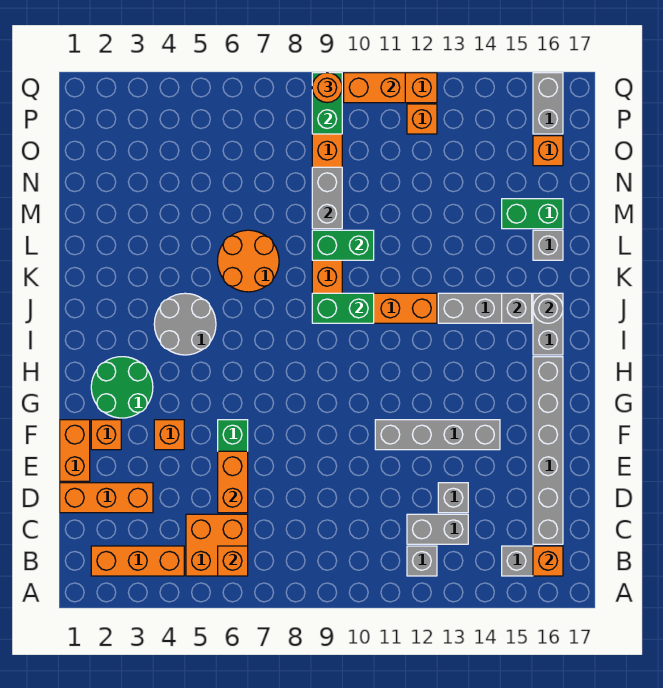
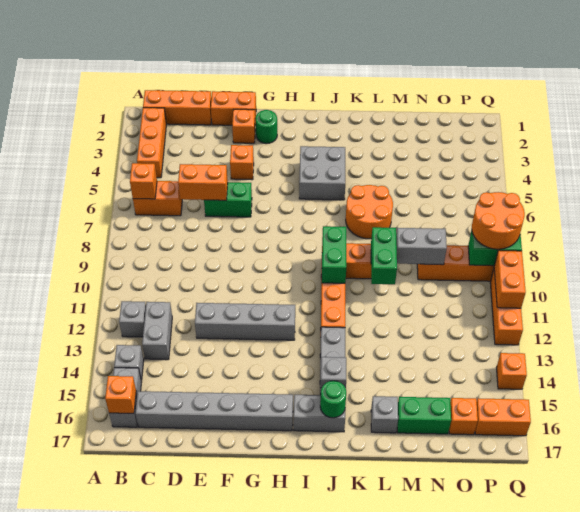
orange brick B5:C6 level 1 -> orange brick B6:C6 level 1
orange brick D1:D3 level 1 -> orange brick B1:D1 level 1
grey brick D13 level 1 -> grey brick B14 level 1
grey brick F11:F14 level 1 -> grey brick E12:H12 level 1
green round brick G2:H3 level 1 -> green round brick G2 level 1
grey round brick I4:J5 level 1 -> grey brick I4:J5 level 1
grey round brick J16 level 2 -> green round brick J16 level 2
green brick M15:M16 level 1 -> green brick M16:N16 level 1
orange brick P12 level 1 -> orange brick Q14 level 1
grey brick P16:Q16 level 1 -> orange brick P16:Q16 level 1
orange round brick Q9 level 3 -> orange round brick P8:Q9 level 3

